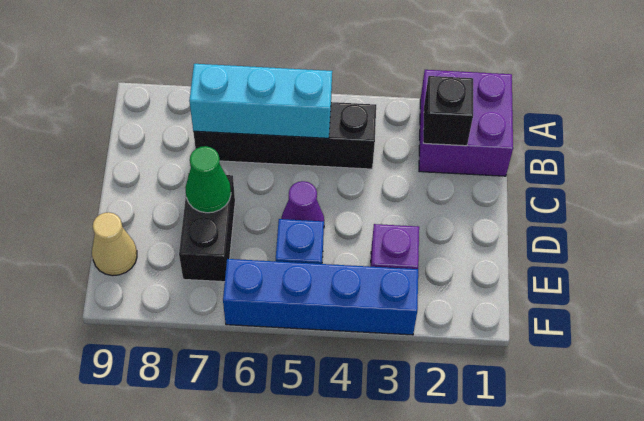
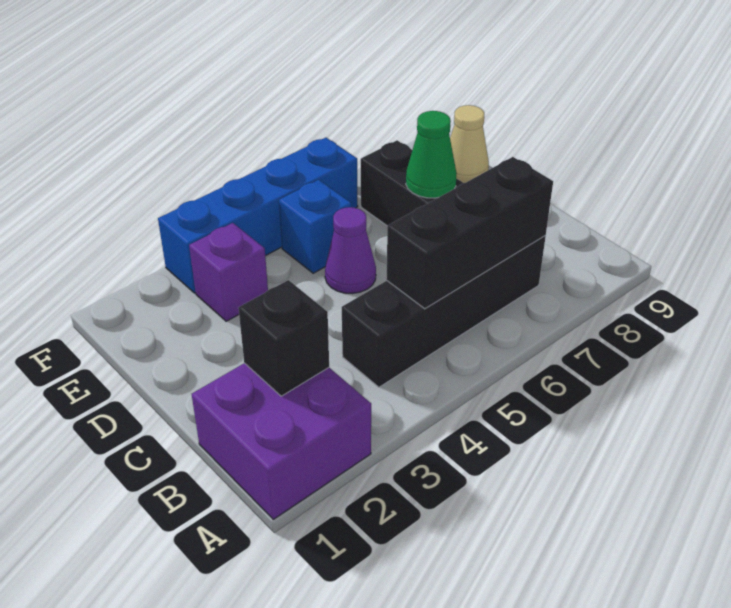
cyan brick B5:B7 level 2 -> black brick B5:B7 level 2

